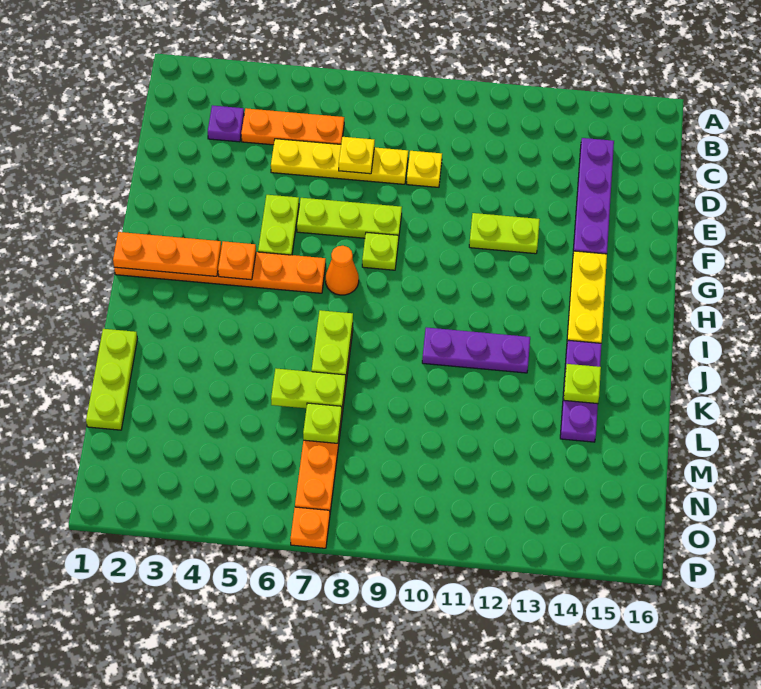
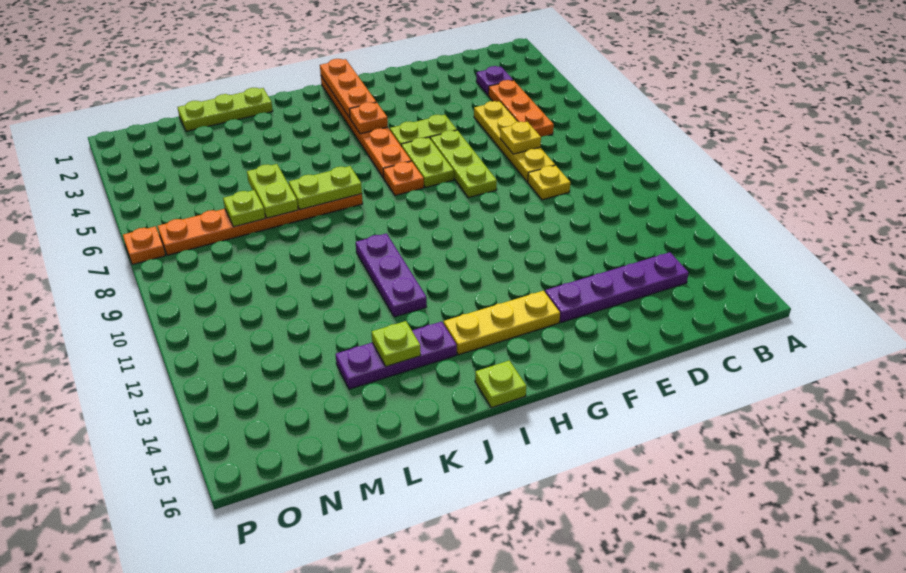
lime plate F11:F12 level 1 -> lime plate G6:G7 level 1
lime plate G8 level 1 -> lime plate I16 level 1
orange cone H7 level 1 -> orange plate H7 level 1

